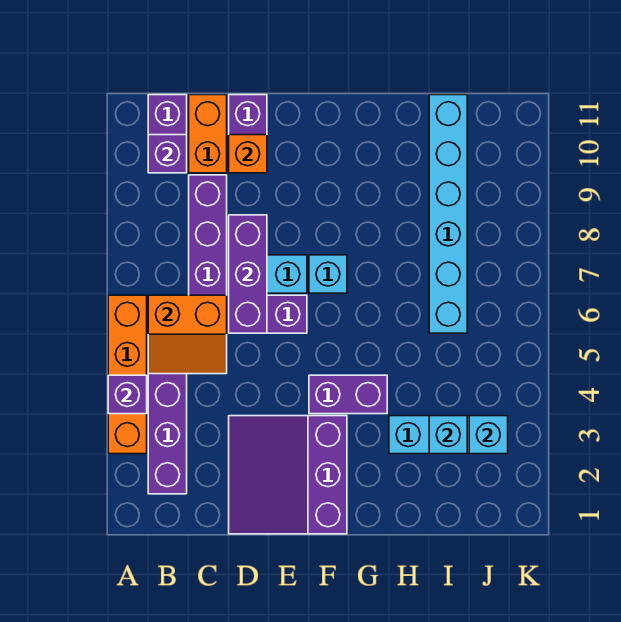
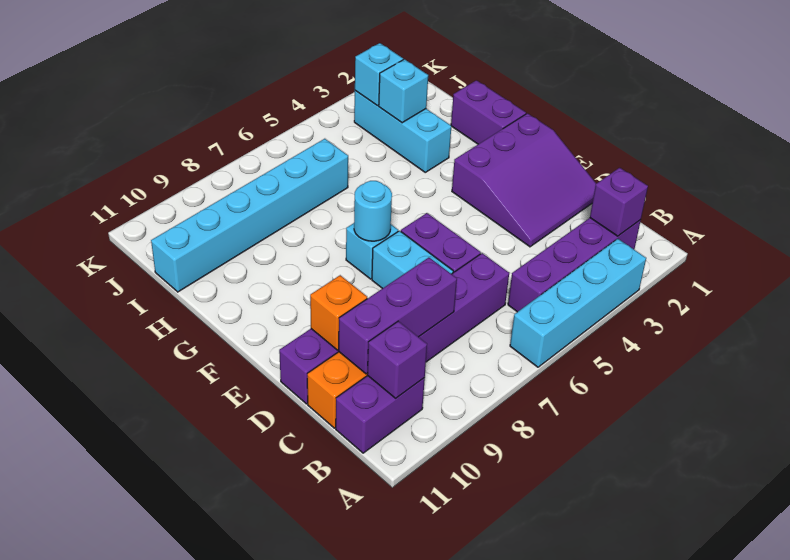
orange brick A3:A6 level 1 -> cyan brick A3:A6 level 1
purple brick A4 level 2 -> purple brick B2 level 2
orange slope B5:C6 level 2 top 6 -> none
purple brick D6:D8 level 2 -> purple brick C8:C10 level 2
purple brick F4:G4 level 1 -> purple brick G1:H1 level 1
none -> cyan round brick F7 level 2

